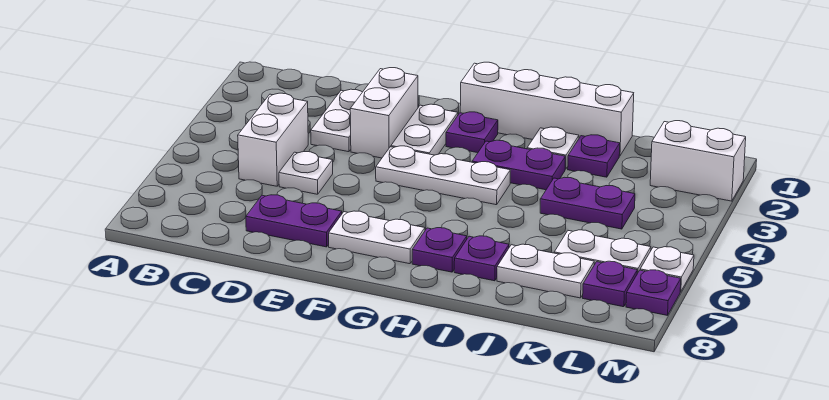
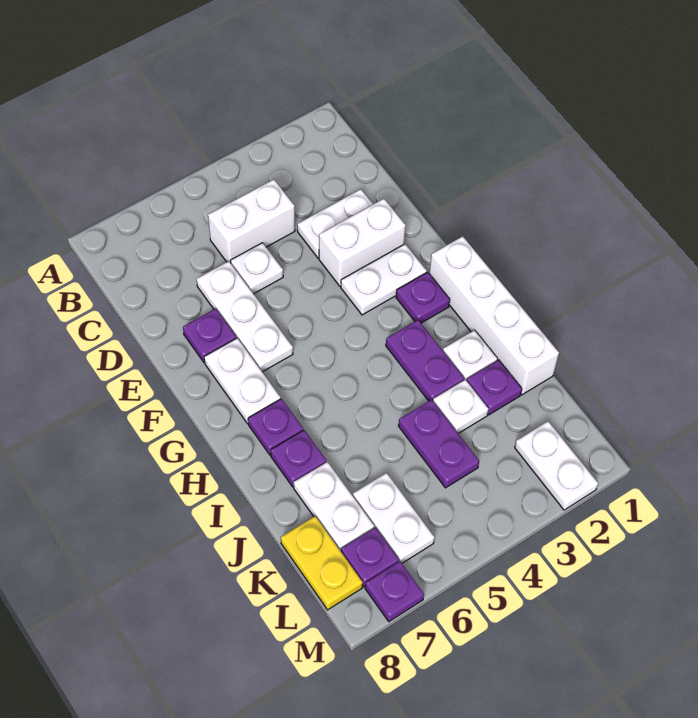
purple plate D7:E7 level 1 -> purple plate E7 level 1
white plate F4:H4 level 1 -> white plate D6:F6 level 1
none -> yellow plate K8:L8 level 1
white brick L2:M2 level 1 -> white plate L2:M2 level 1
white plate M6 level 1 -> white plate J3 level 1

